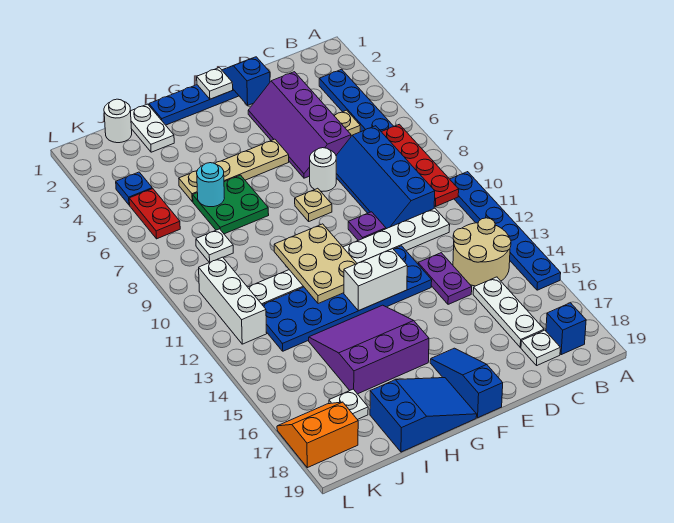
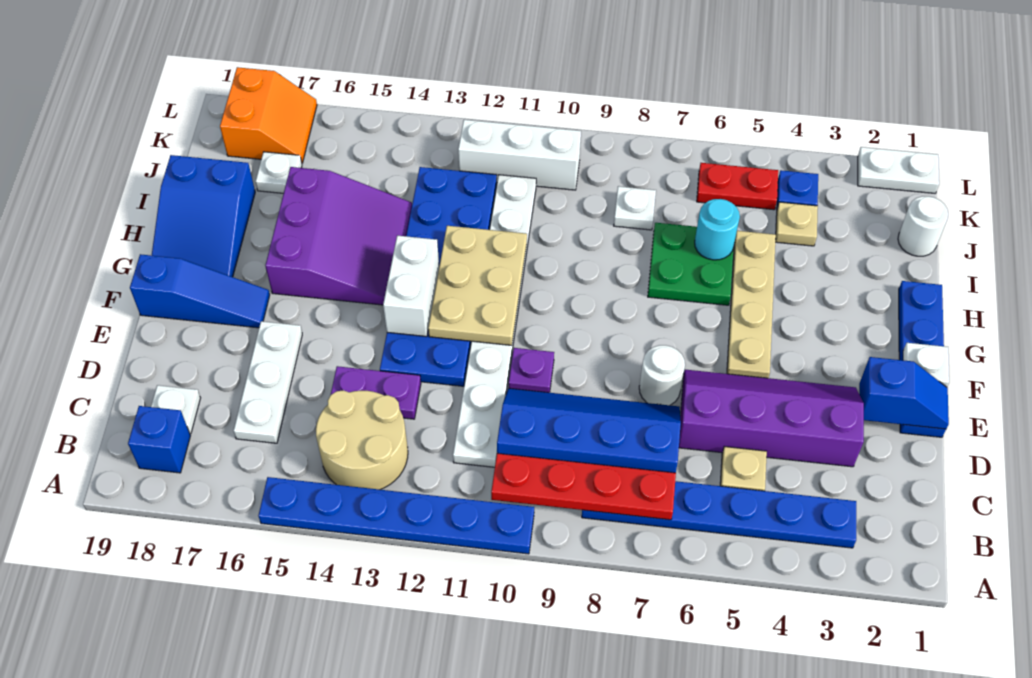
white plate C15:C17 level 1 -> white plate C16:E16 level 1
tan plate F8 level 1 -> tan plate J4 level 1
tan plate G10:H12 level 2 -> tan plate F11:H12 level 2
white plate I1:I2 level 1 -> white plate L1:L2 level 1

